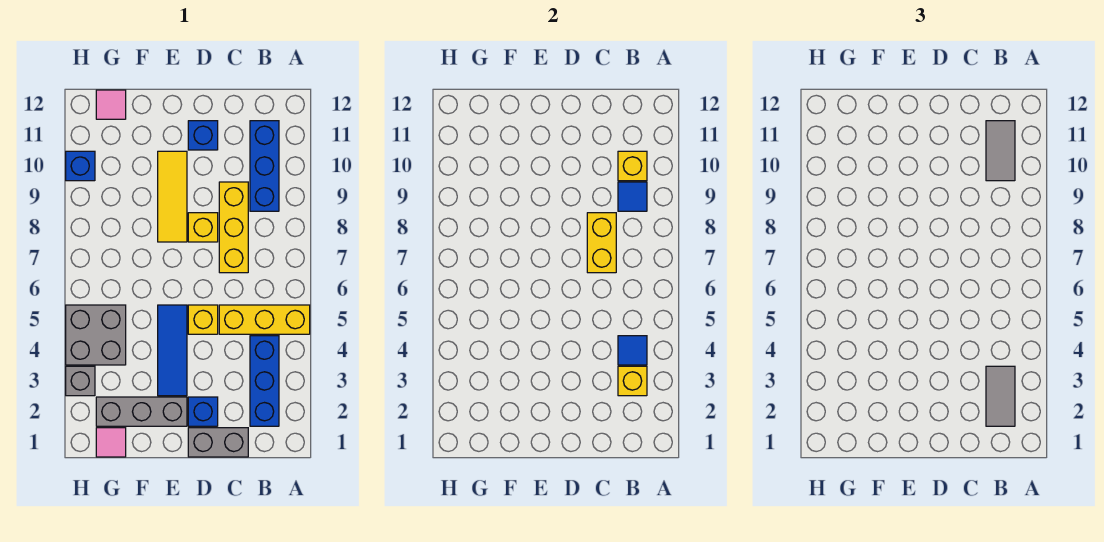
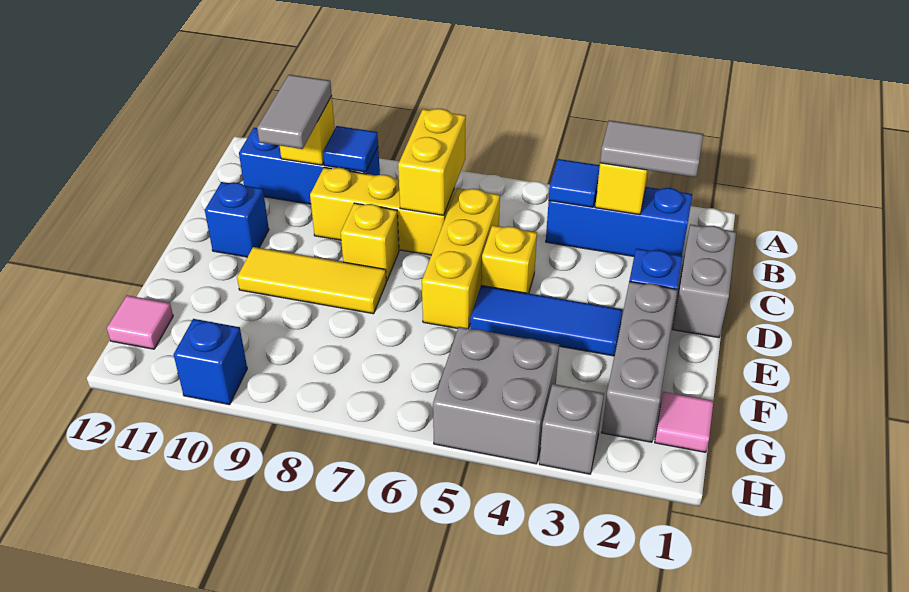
yellow brick A5:C5 level 1 -> yellow brick C6:E6 level 1
grey tile B10:B11 level 3 -> grey tile B10:C10 level 3
yellow brick C7:C8 level 2 -> yellow brick B7:C7 level 2

